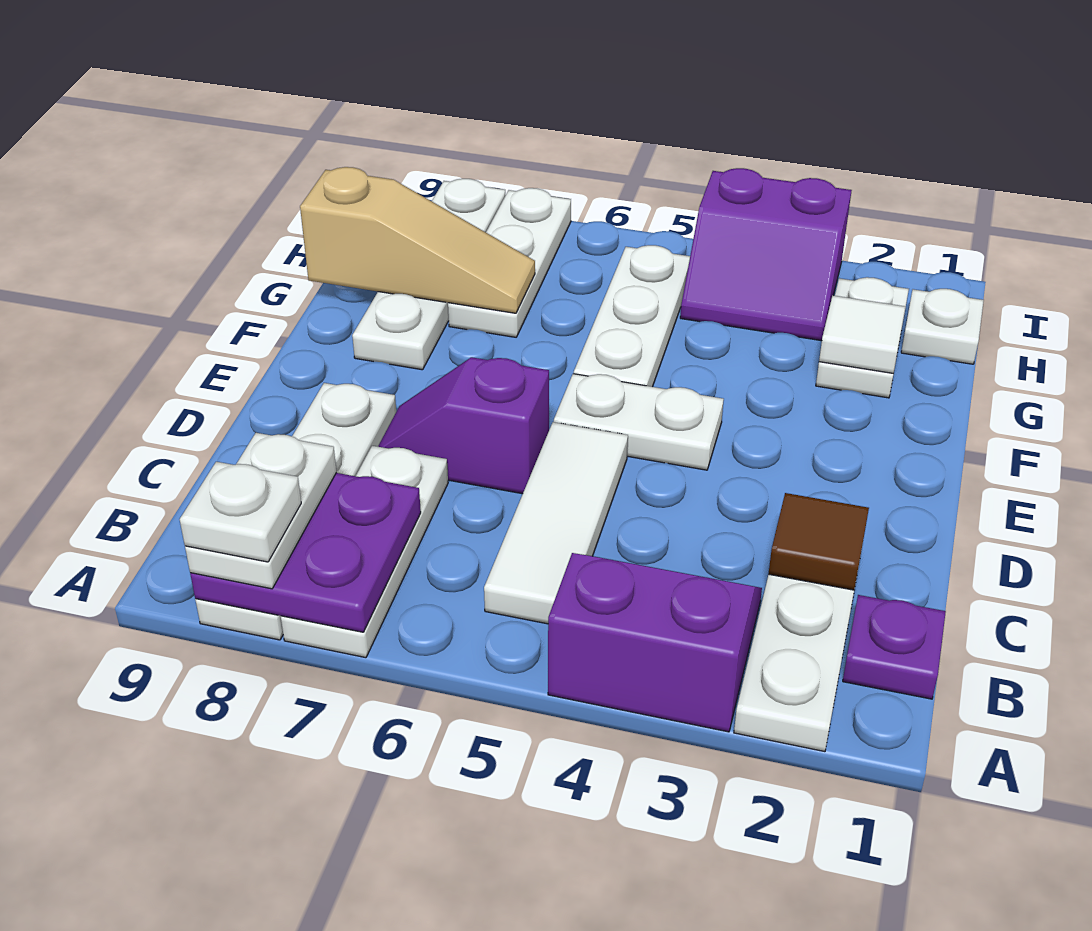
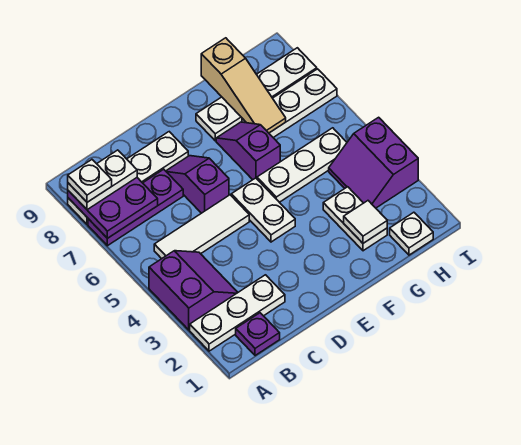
white plate A7:C7 level 1 -> purple plate A7:C7 level 1
brown tile C2 level 2 -> none
none -> purple slope F6:F7 level 1 top 6
white plate G2:H2 level 1 -> white plate G2:G3 level 1

